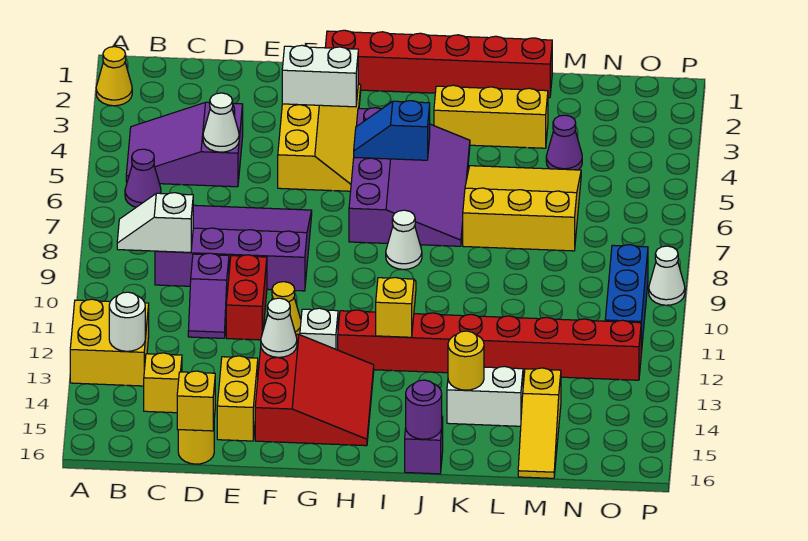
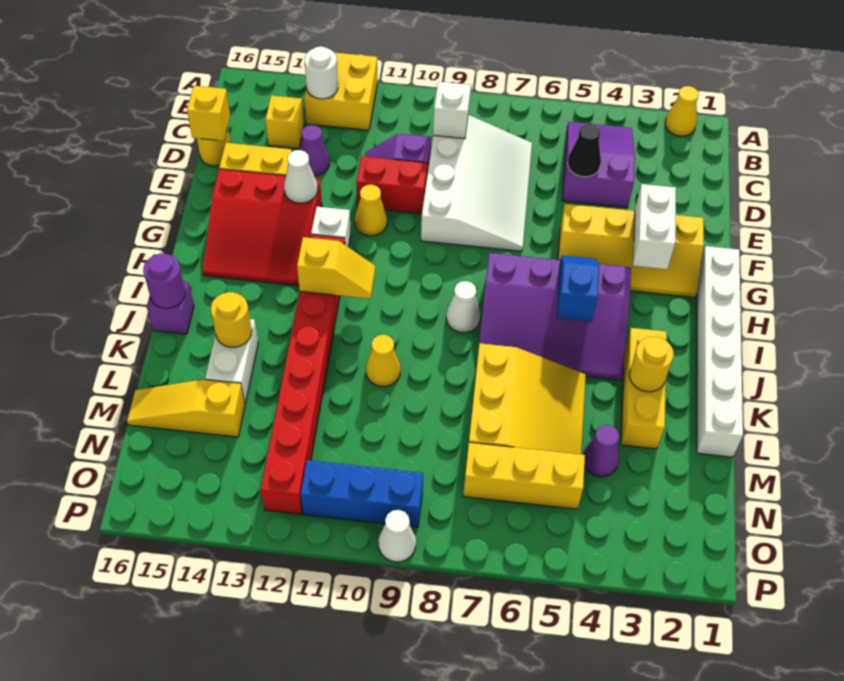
purple cone B6 level 1 -> purple cone D13 level 1
purple slope C7:F9 level 1 top 9 -> white slope C7:F9 level 1 top 9
white cone D5 level 2 -> black cone D5 level 2
red brick G1:L1 level 1 -> white brick G1:L1 level 1
none -> yellow round brick K3 level 2
none -> yellow cone K10 level 1
none -> yellow brick N5:N7 level 1

